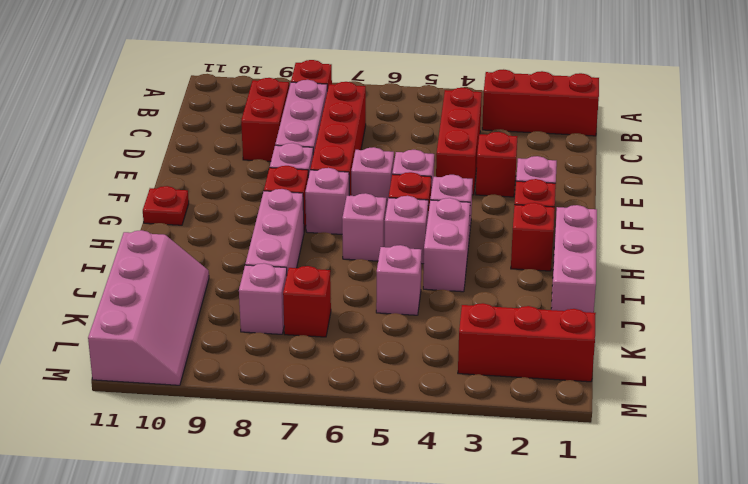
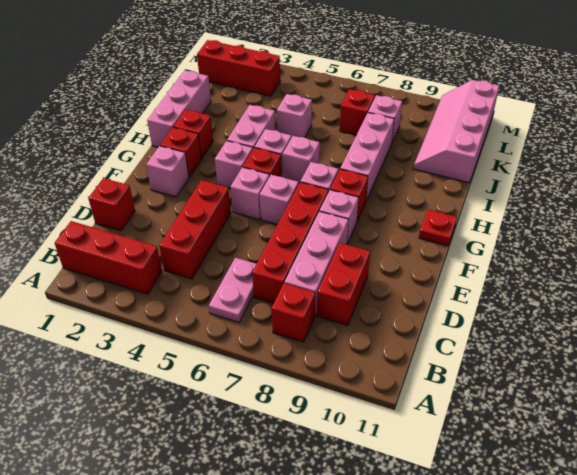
none -> pink plate B6:C6 level 1
red brick E3 level 1 -> red brick D1 level 1

